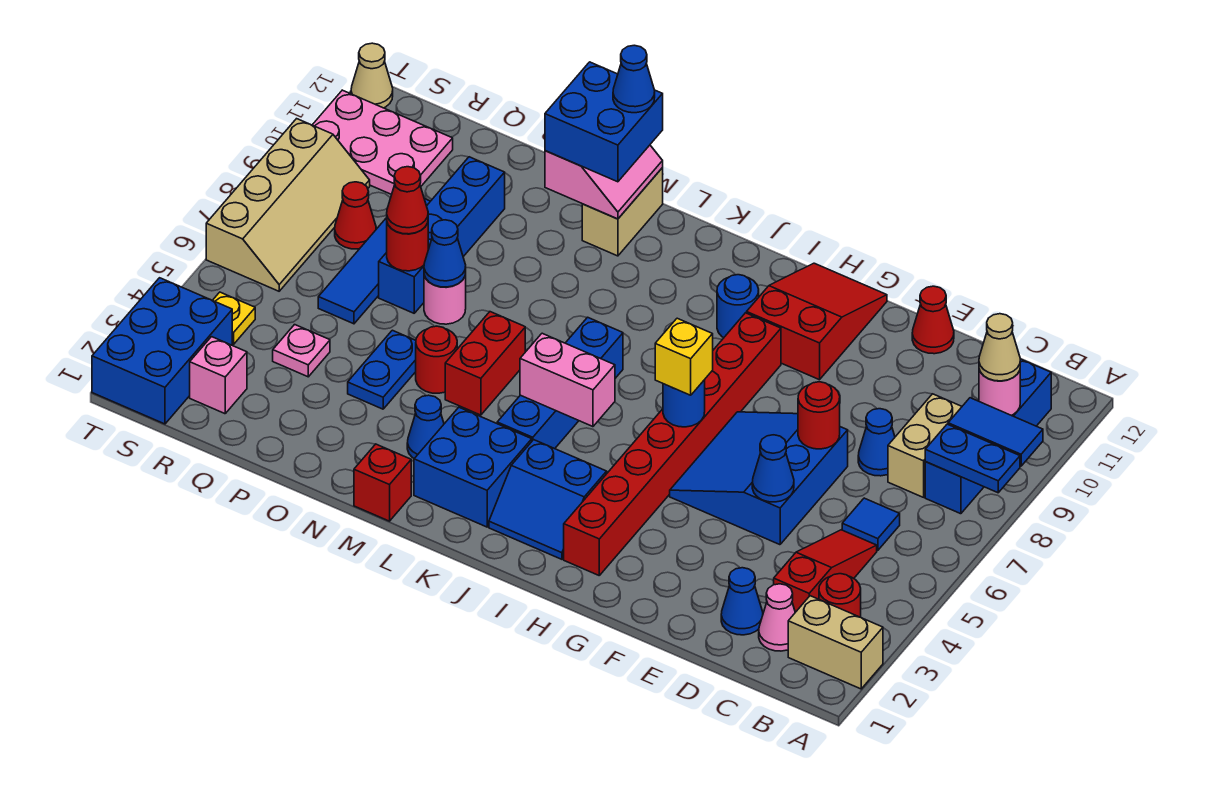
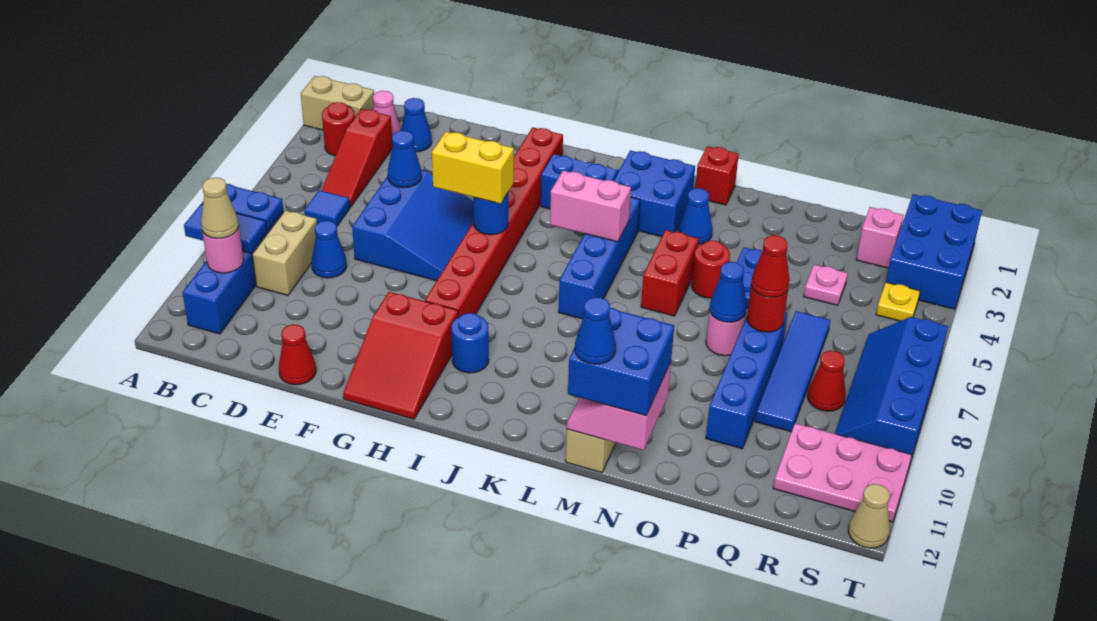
red round brick E7 level 2 -> none
yellow brick H6 level 3 -> yellow brick G6:H6 level 3
tan slope S6:T9 level 1 top T -> blue slope S6:T9 level 1 top T

